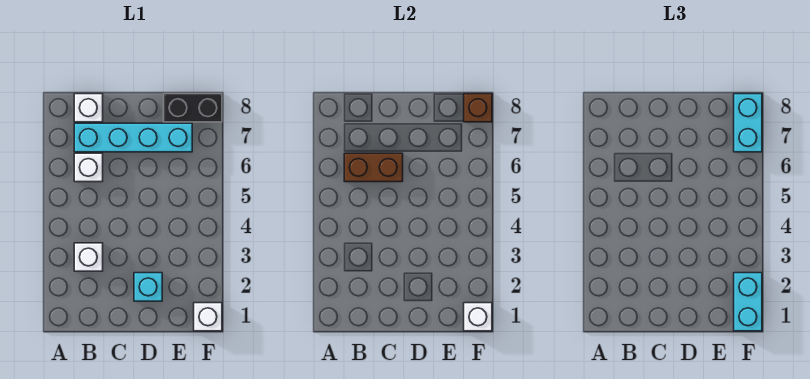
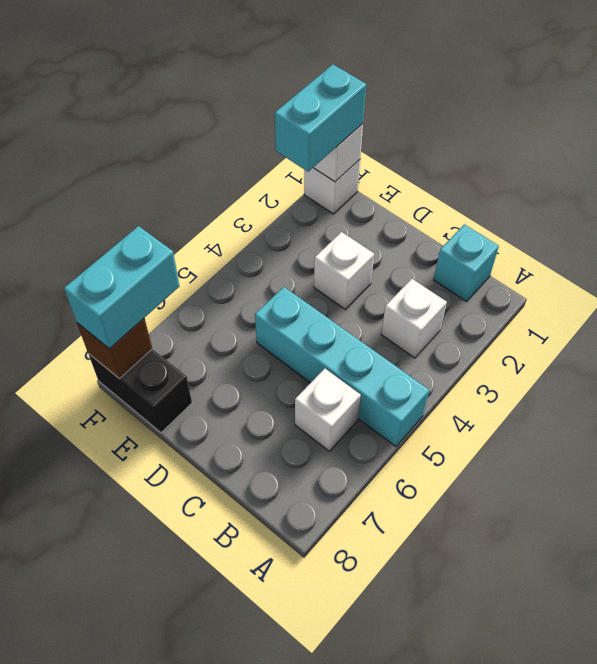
brown brick B6:C6 level 2 -> none
cyan brick B7:E7 level 1 -> cyan brick A5:D5 level 1
white brick B8 level 1 -> white brick D3 level 1
cyan brick D2 level 1 -> cyan brick B1 level 1

